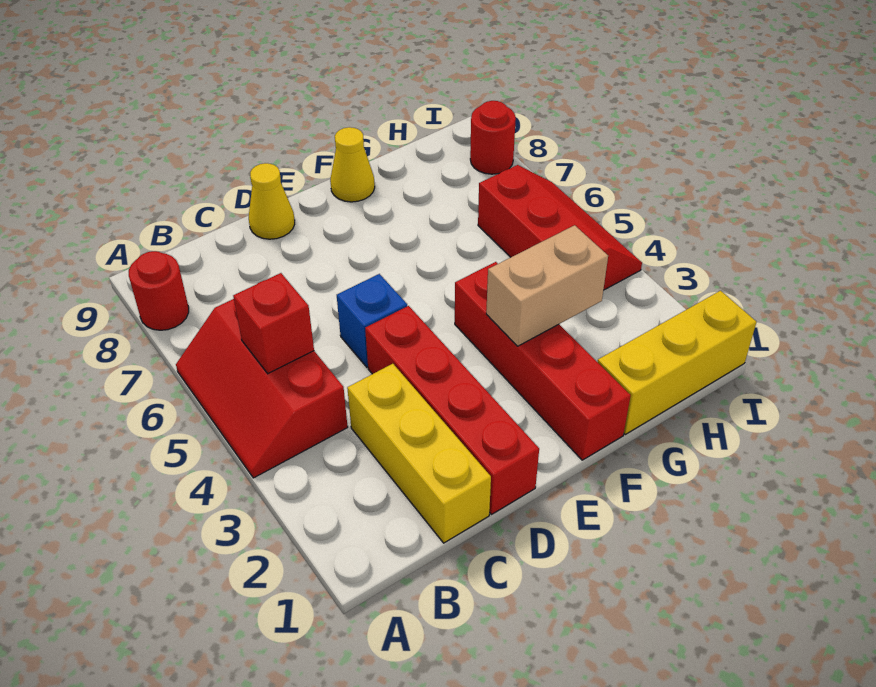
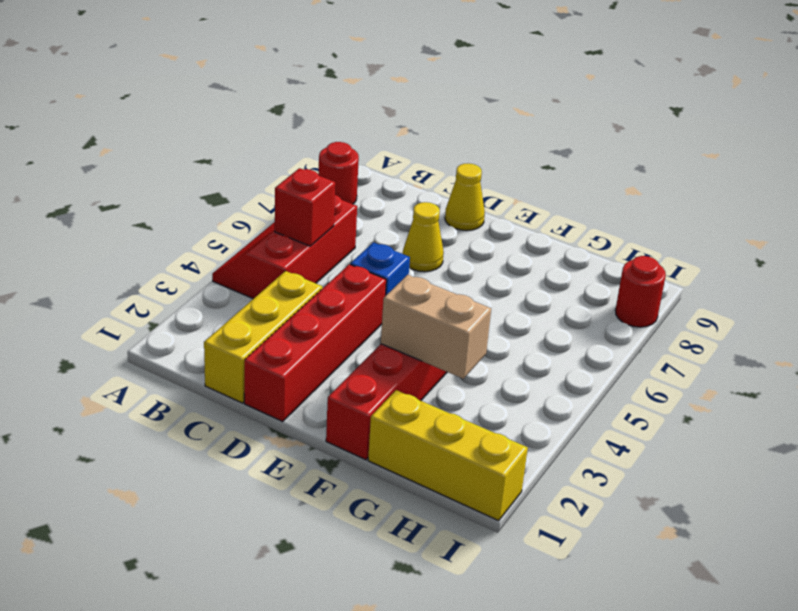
yellow cone F9 level 1 -> yellow cone D7 level 1
red slope H4:I6 level 1 top H -> none

